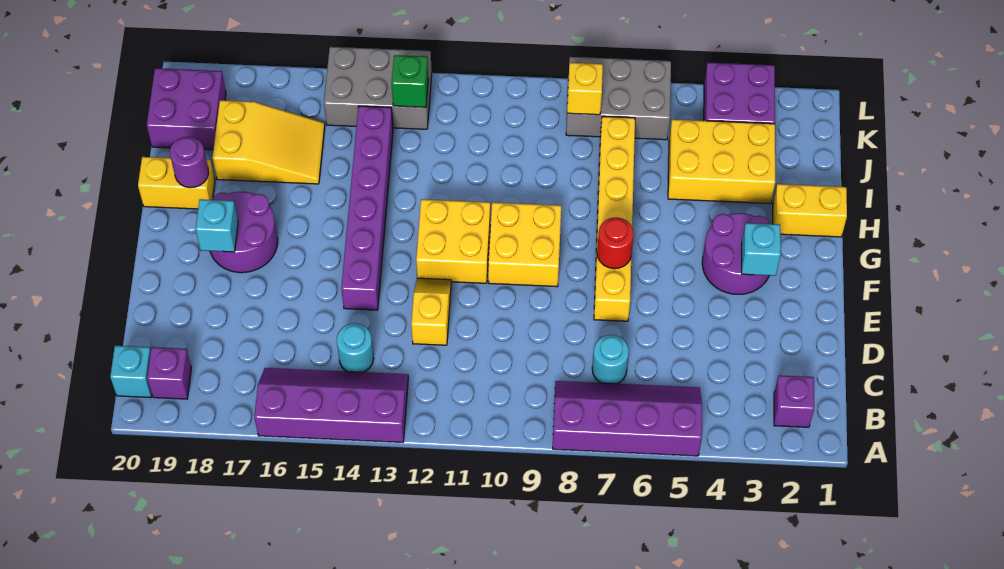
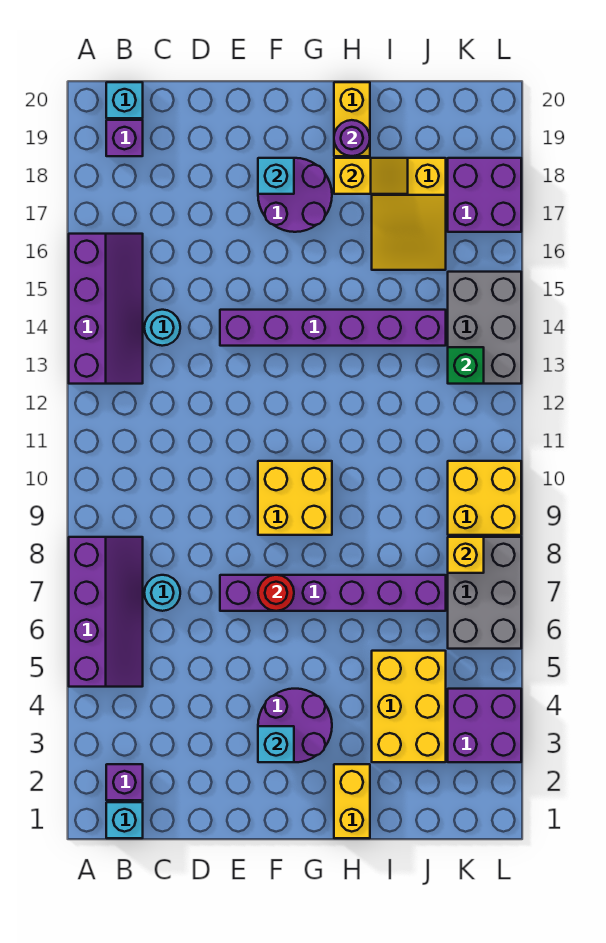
none -> cyan brick B1 level 1
yellow slope D12:E12 level 1 top D -> yellow slope H18:I18 level 2 top H
yellow brick E7:J7 level 1 -> purple brick E7:J7 level 1
yellow brick F11:G12 level 1 -> yellow brick K9:L10 level 1
purple brick J19:K20 level 1 -> purple brick K17:L18 level 1

